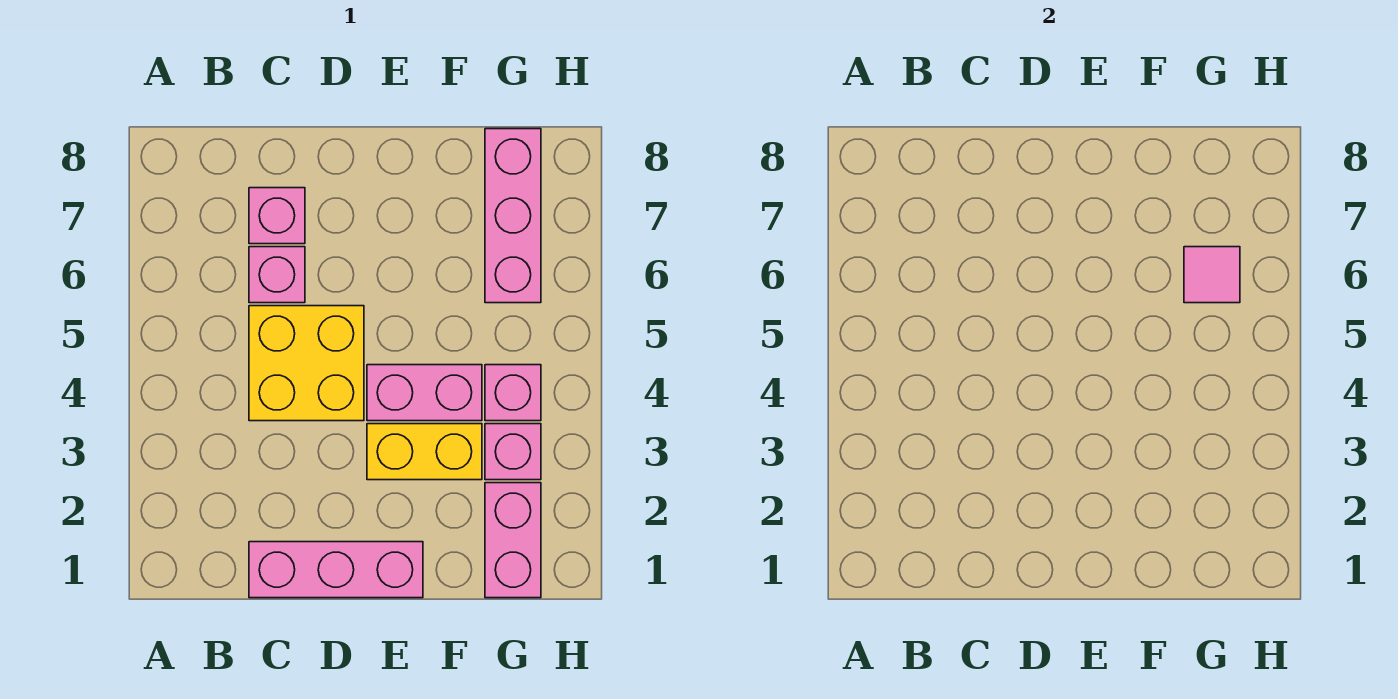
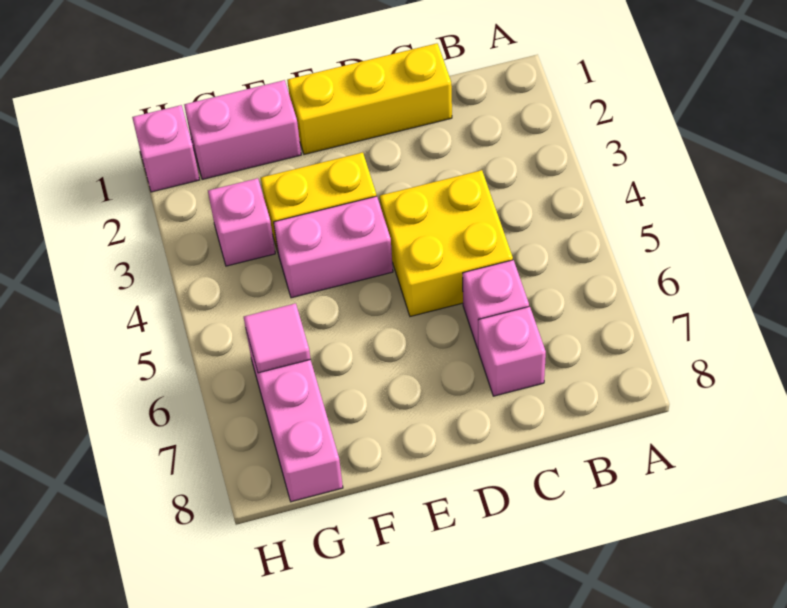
pink brick C1:E1 level 1 -> yellow brick C1:E1 level 1
pink brick G1:G2 level 1 -> pink brick F1:G1 level 1
pink brick G4 level 1 -> pink brick H1 level 1

